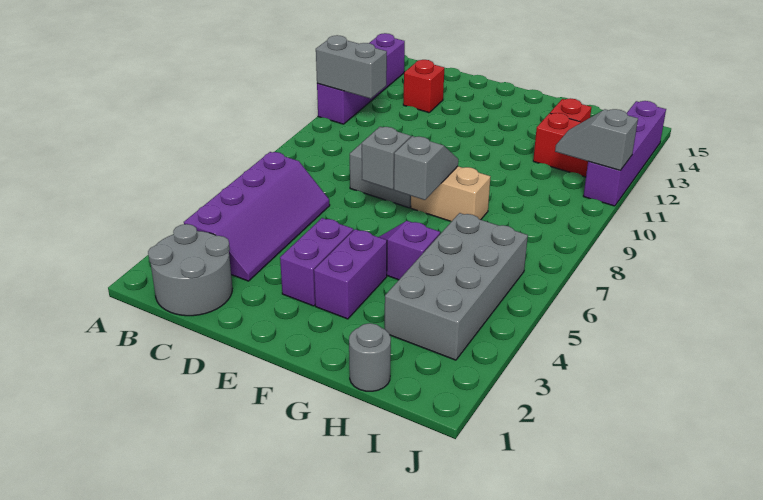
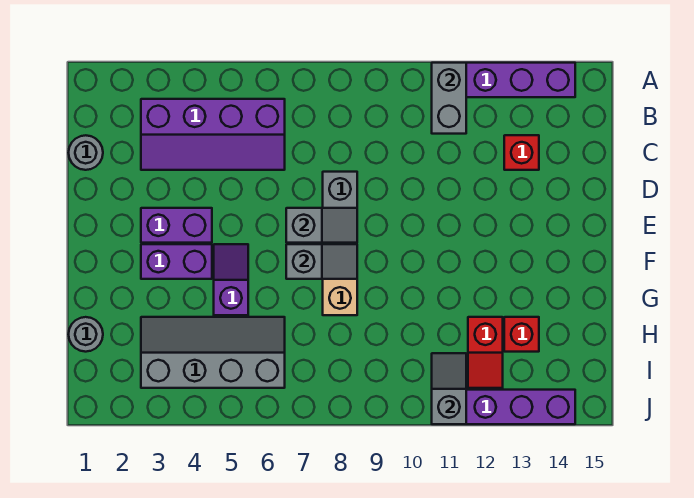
grey round brick B1:C2 level 1 -> grey round brick C1 level 1
grey brick H3:I6 level 1 -> grey slope H3:I6 level 1 top I

